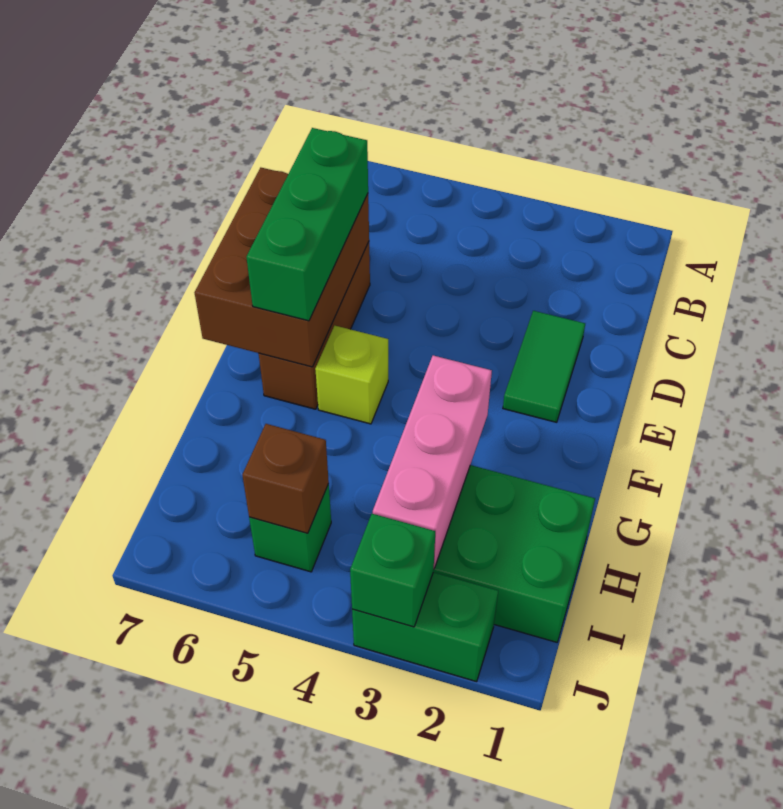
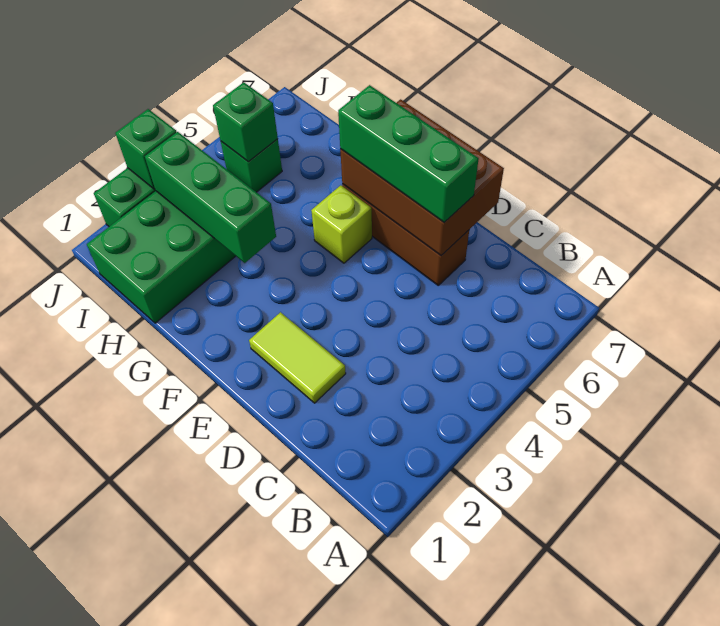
green tile D2:E2 level 1 -> lime tile D2:E2 level 1
pink brick G3:I3 level 2 -> green brick G3:I3 level 2
brown brick I5 level 2 -> green brick I5 level 2

